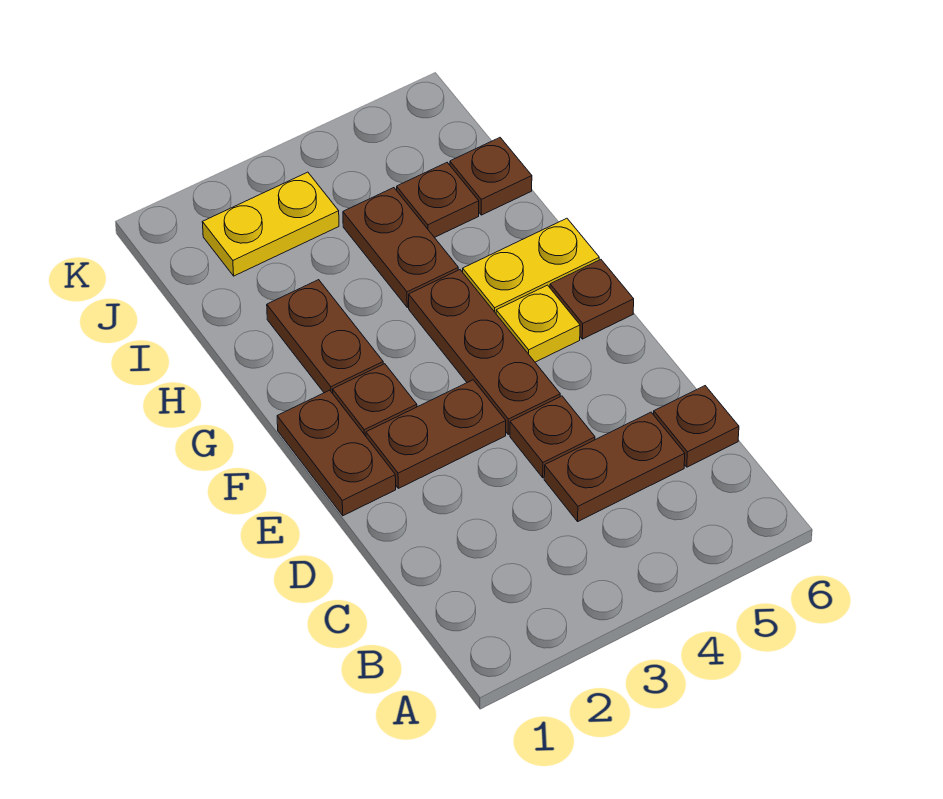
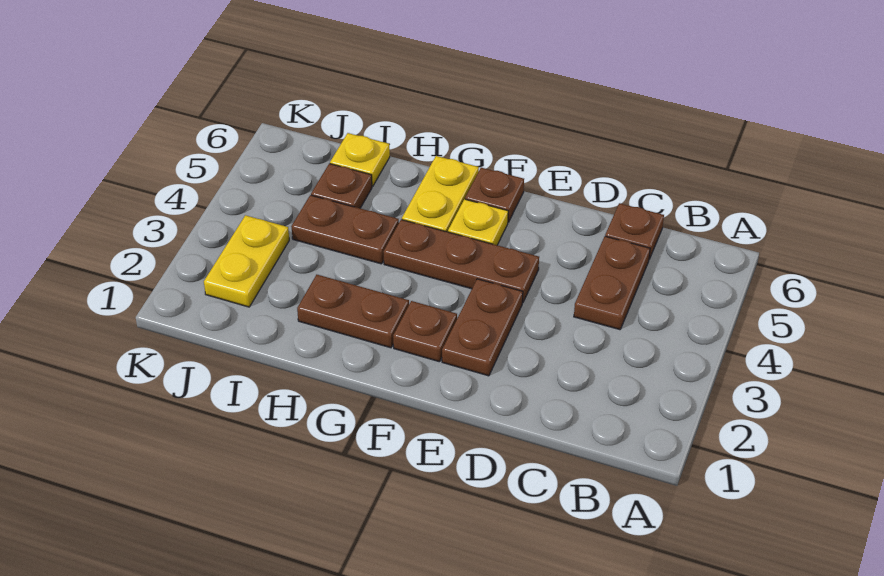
brown plate D4 level 1 -> none
brown plate E1:F1 level 1 -> none
brown plate I6 level 1 -> yellow plate I6 level 1

